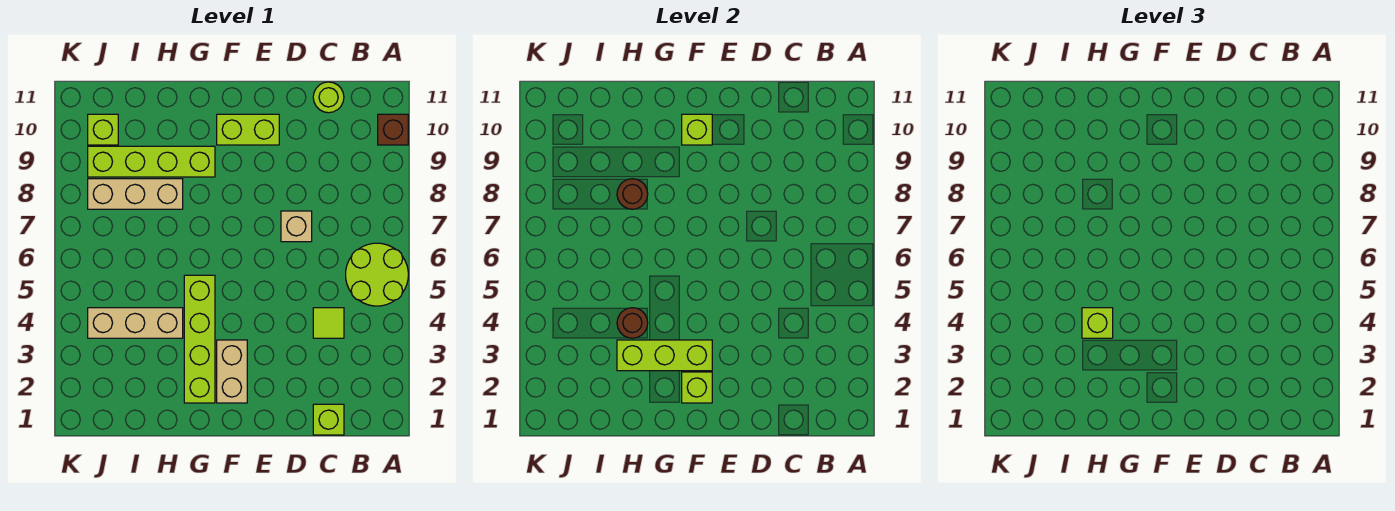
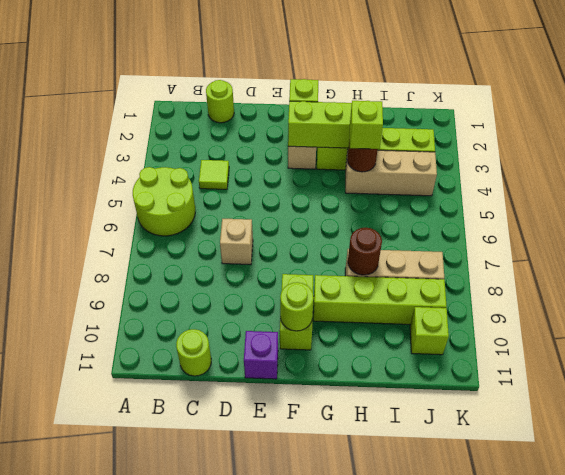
brown brick A10 level 1 -> none
lime brick C1 level 1 -> lime round brick C1 level 1
lime brick E10:F10 level 1 -> lime brick F9:F10 level 1
none -> purple brick E11 level 1
lime brick F10 level 2 -> lime round brick F10 level 2
lime brick G2:G5 level 1 -> lime brick G3:J3 level 1

